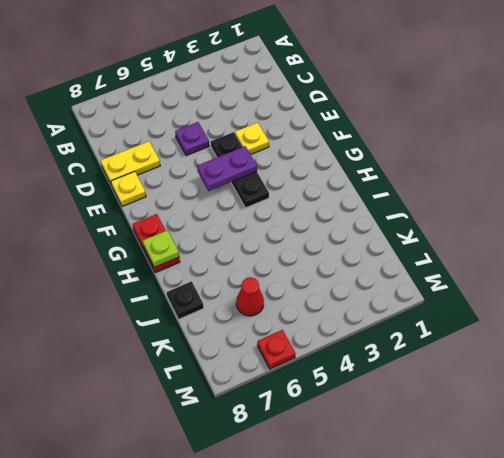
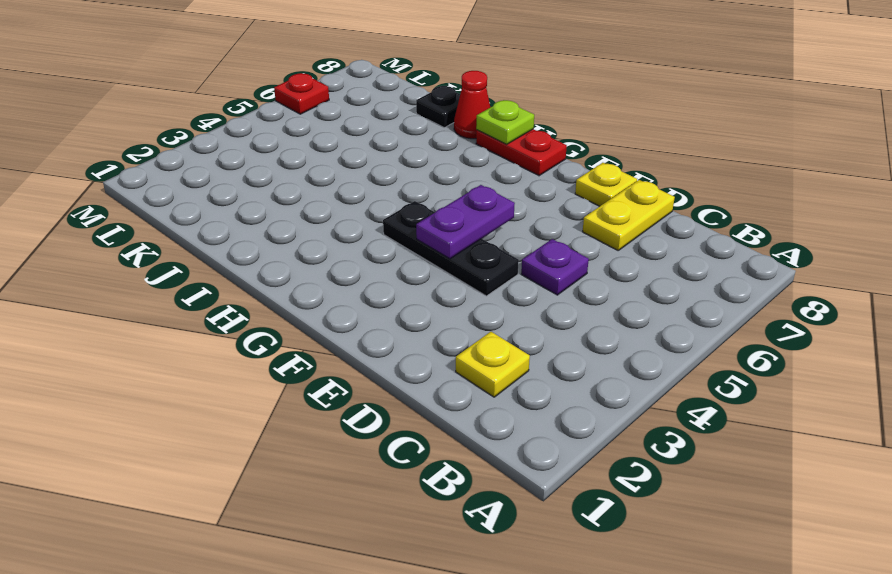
yellow plate E3 level 1 -> yellow plate C2 level 1
red cone K6 level 1 -> red cone I8 level 1

